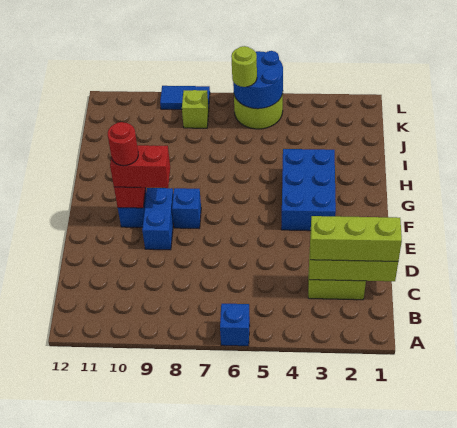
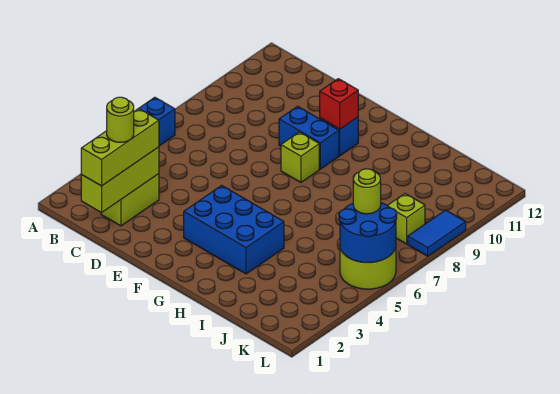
none -> lime round brick C2 level 4
blue brick F8 level 1 -> lime brick F8 level 1
red brick F9:F10 level 3 -> none
red round brick F10 level 4 -> none

